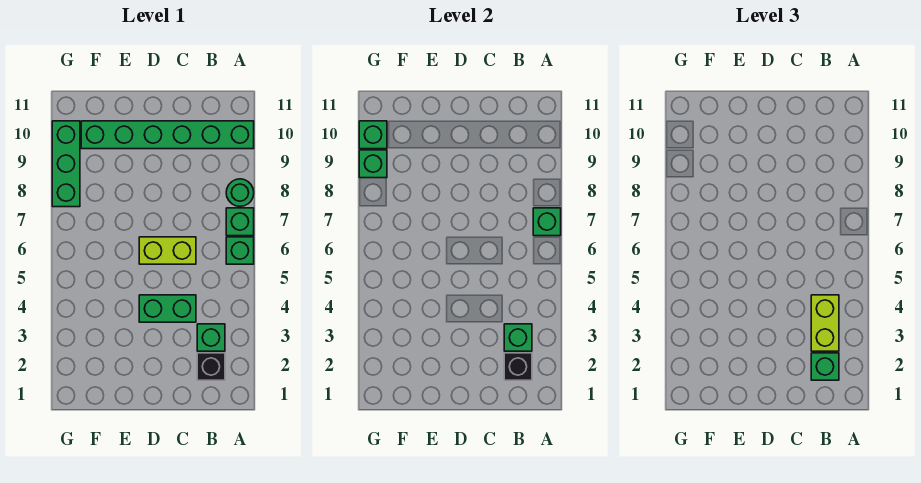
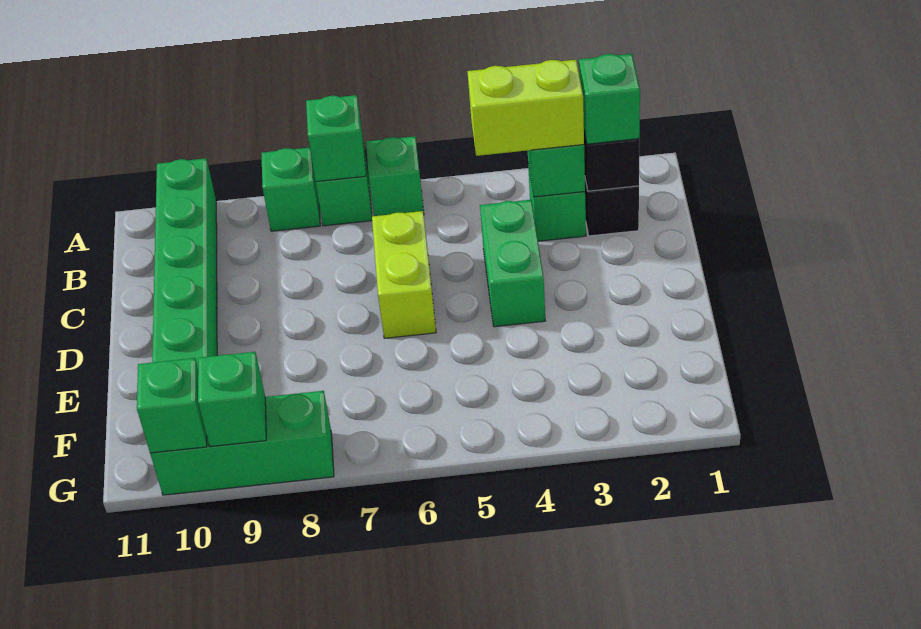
green round brick A8 level 1 -> green brick A8 level 1

